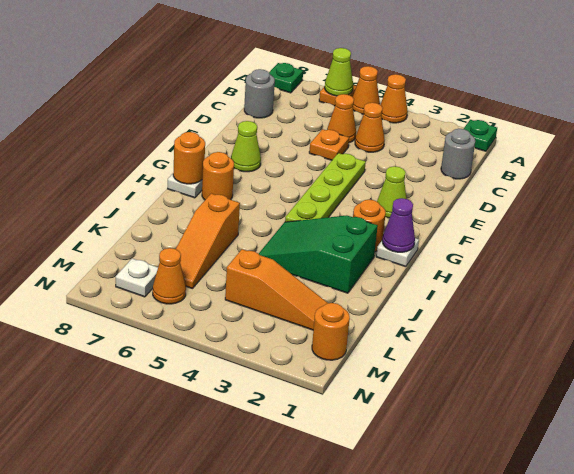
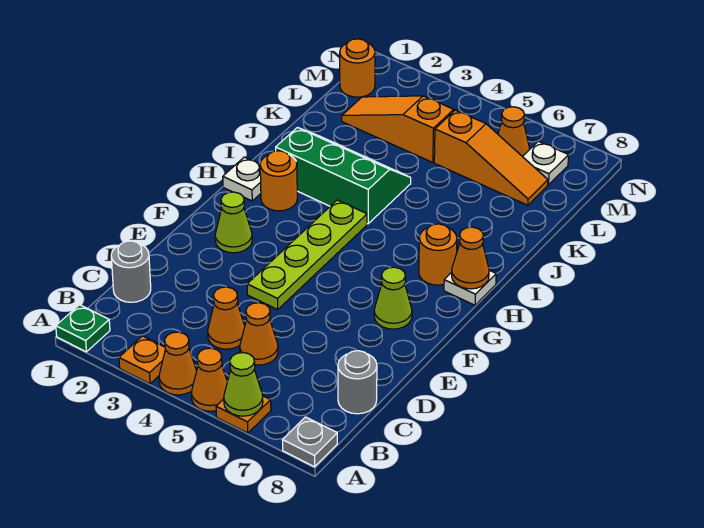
green plate A8 level 1 -> grey plate A8 level 1
orange plate D5 level 1 -> orange plate A3 level 1
purple cone H1 level 2 -> none
orange round brick H8 level 2 -> orange cone H8 level 2
green slope I2:J4 level 1 top 2 -> green slope I2:J4 level 1 top I
orange slope J6:L6 level 1 top J -> orange slope L5:L7 level 1 top 5

